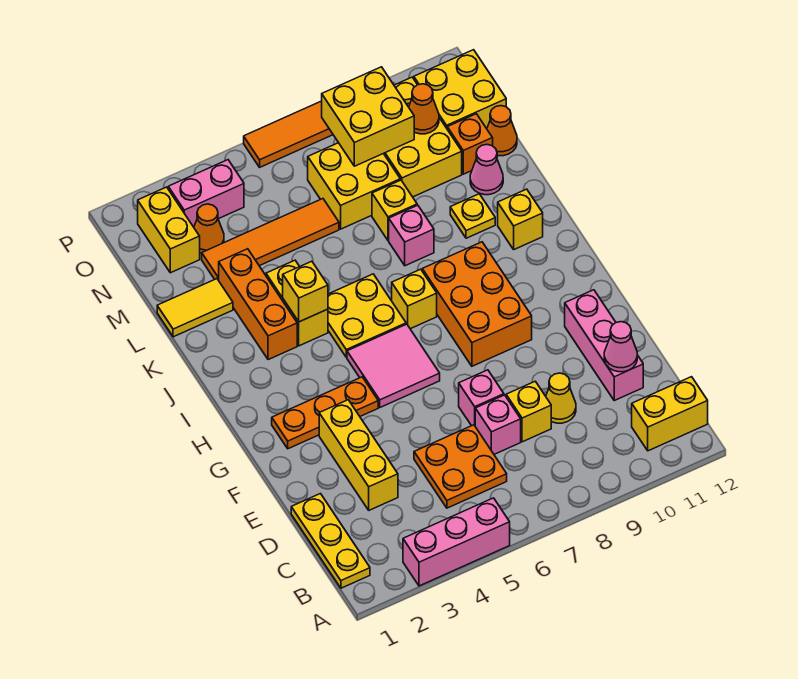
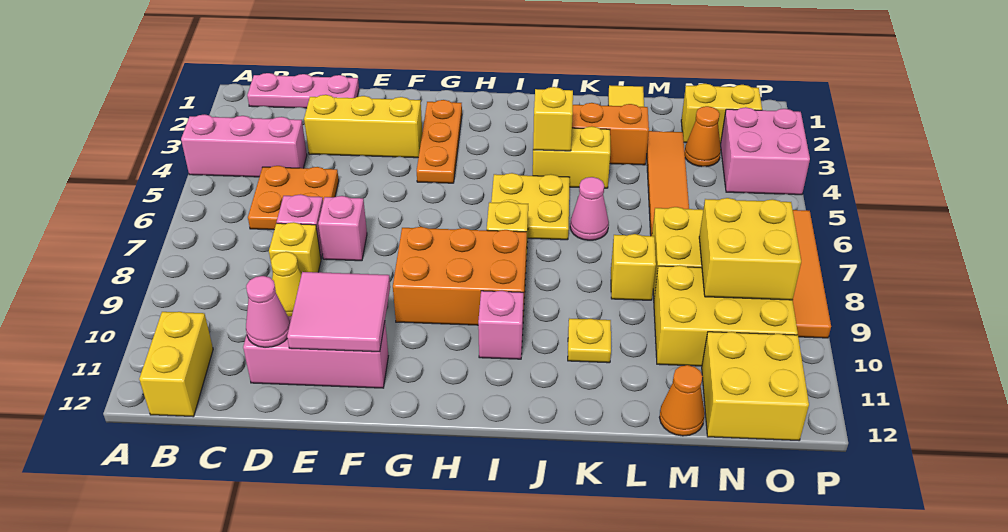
pink brick A3:A5 level 1 -> pink brick A4:C4 level 1
yellow plate B1:D1 level 1 -> pink plate B1:D1 level 1
pink tile G5:H6 level 1 -> pink tile E10:F11 level 2
yellow brick J11 level 1 -> none
pink brick K8 level 1 -> pink brick I10 level 1
pink cone L11 level 1 -> pink cone K6 level 1
orange brick M11 level 1 -> none
orange cone N10 level 2 -> none
pink brick O3:O4 level 1 -> pink brick O3:P4 level 1

